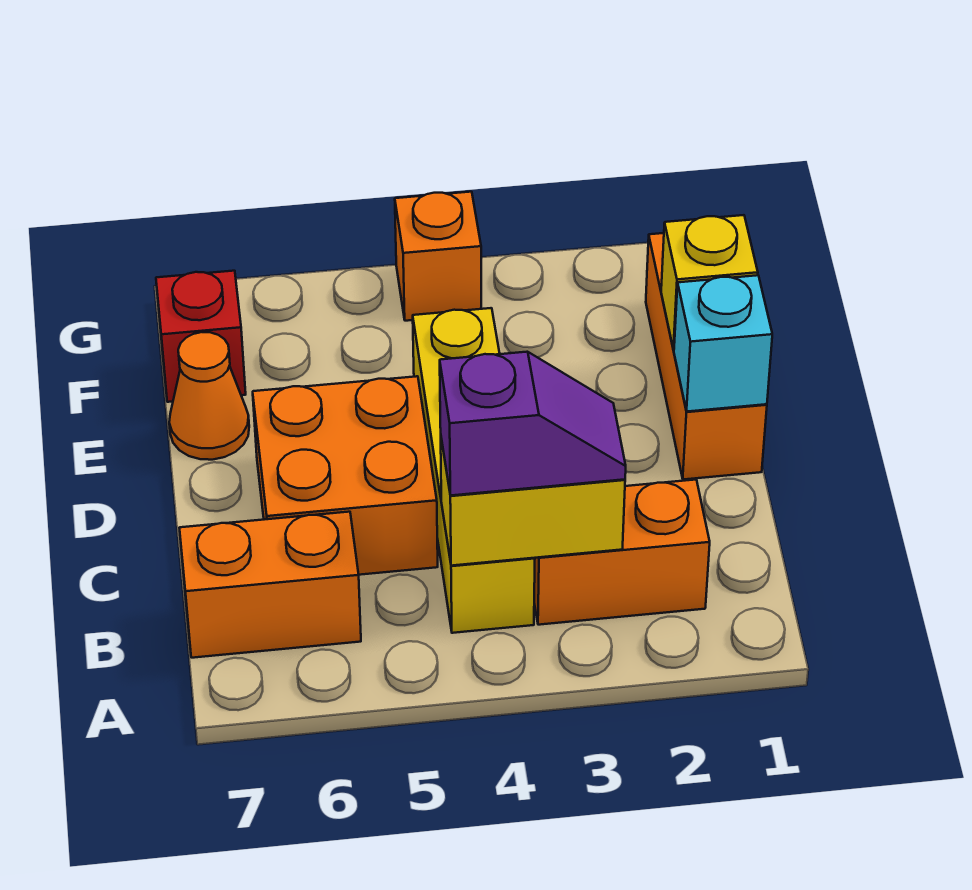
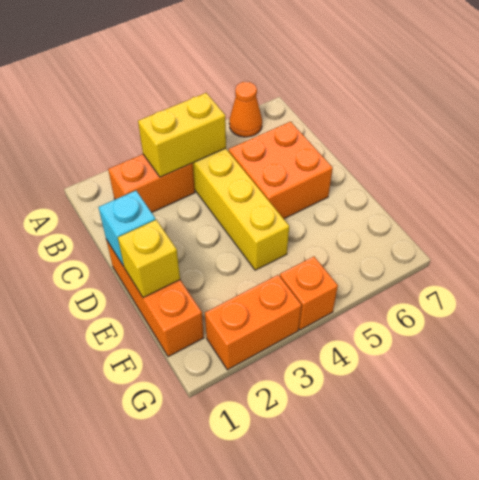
purple slope B3:B4 level 3 top 4 -> none
orange brick B6:B7 level 1 -> orange brick G2:G3 level 1
orange cone E7 level 1 -> orange cone A6 level 1
red brick F7 level 1 -> none

